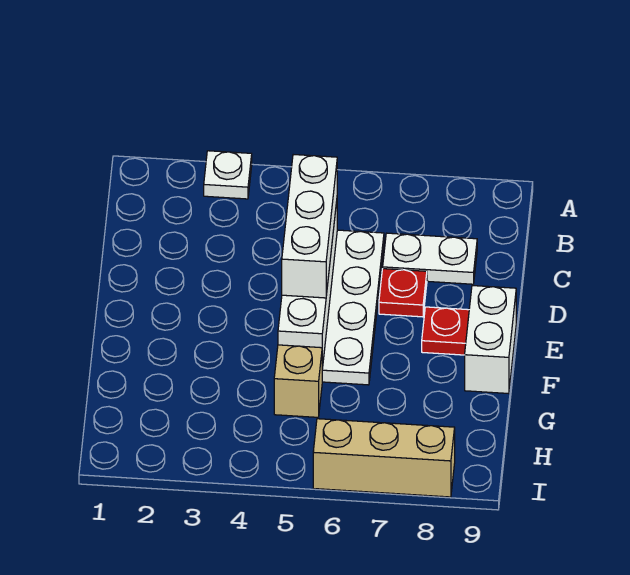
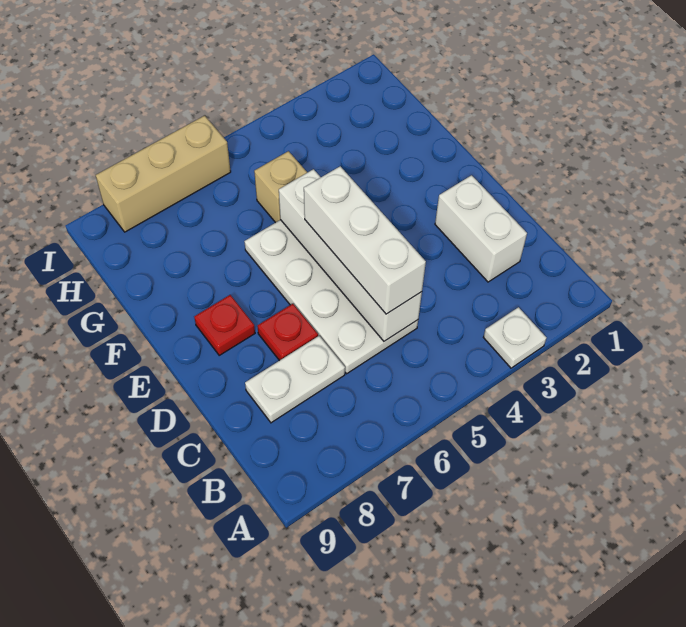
white brick E9:F9 level 1 -> white brick C2:D2 level 1

